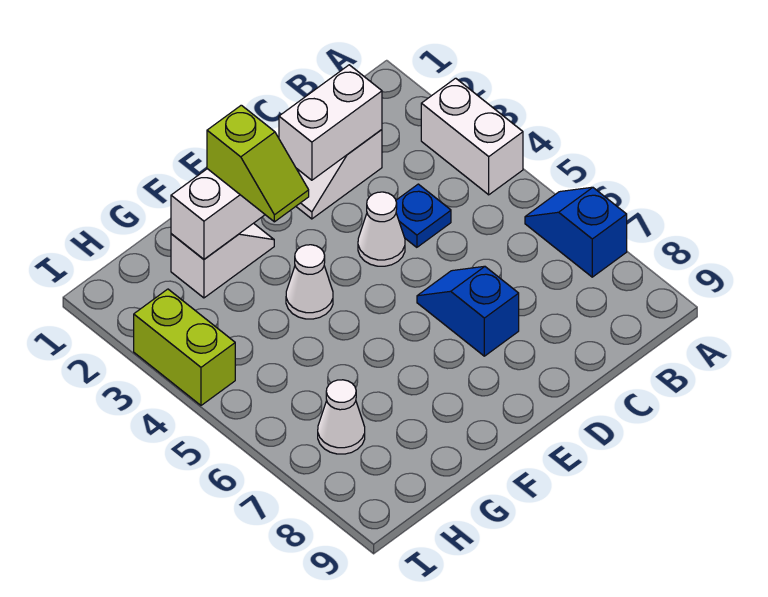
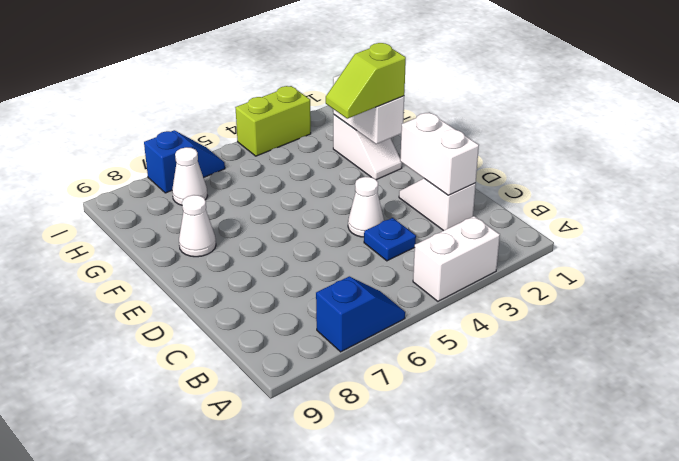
blue slope D6:D7 level 1 top 7 -> blue slope I6:I7 level 1 top 7
white cone F4 level 1 -> white cone F8 level 1

